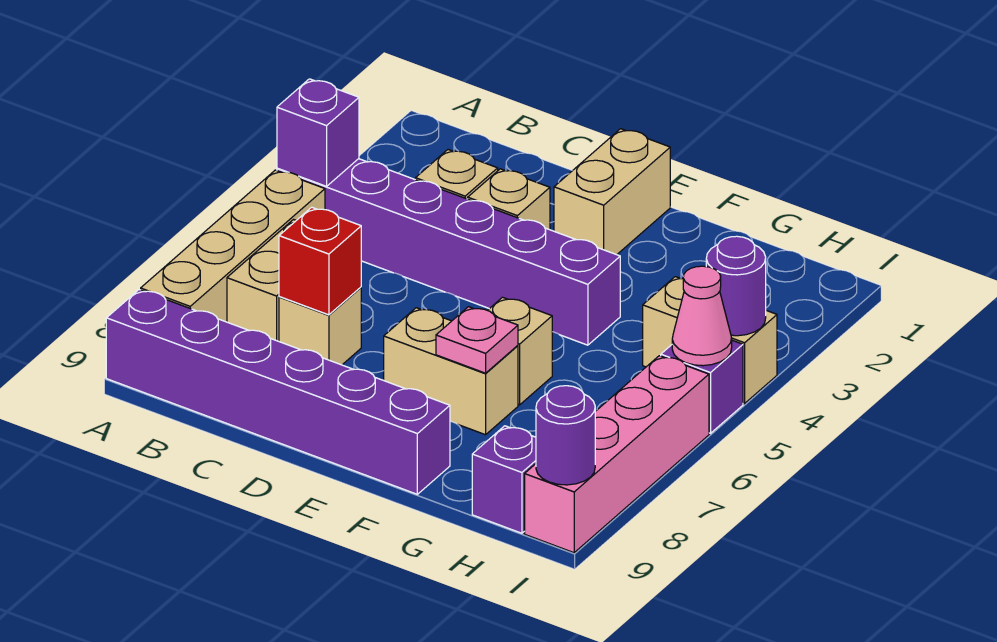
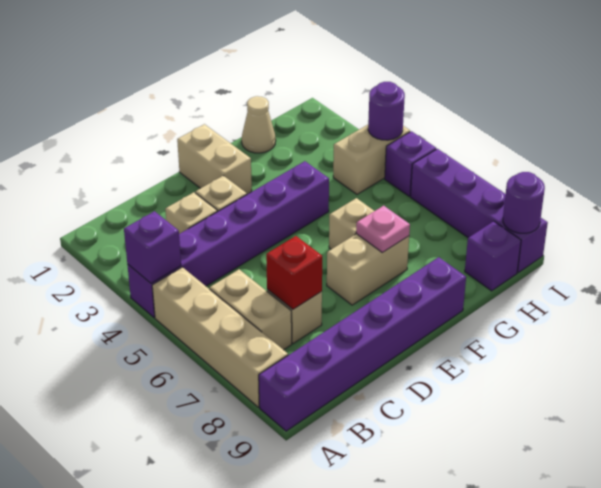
none -> tan cone G1 level 1
pink cone I5 level 2 -> none
pink brick I6:I9 level 1 -> purple brick I6:I9 level 1

